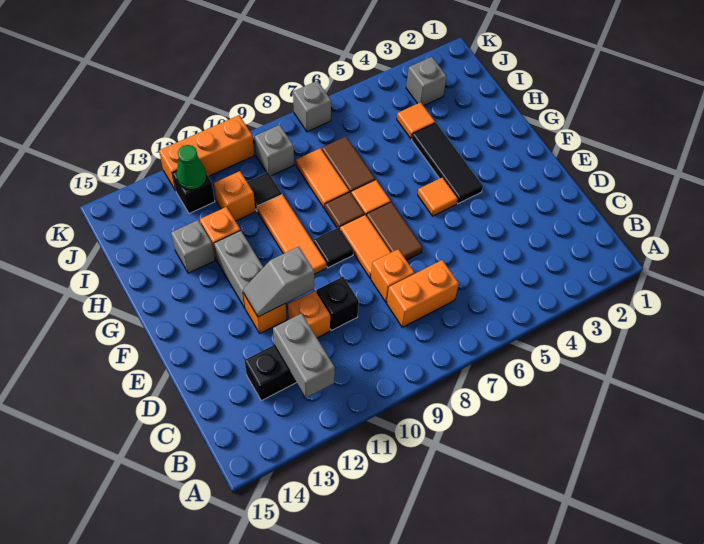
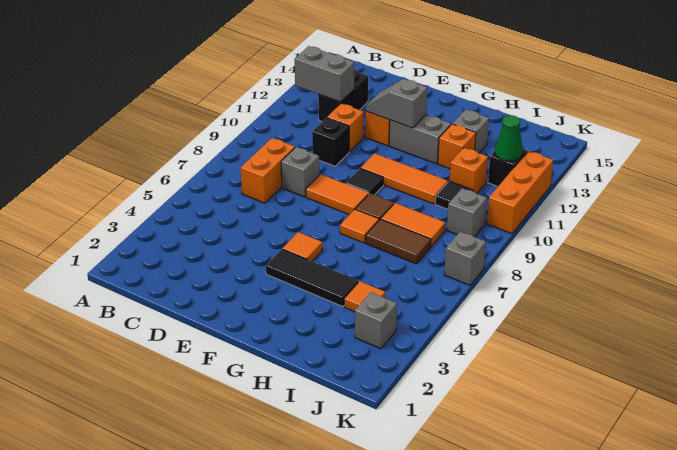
orange brick D8 level 1 -> grey brick D8 level 1
brown tile E7:F7 level 1 -> none
grey slope E11:E12 level 2 top 11 -> grey slope E12:F12 level 2 top F

